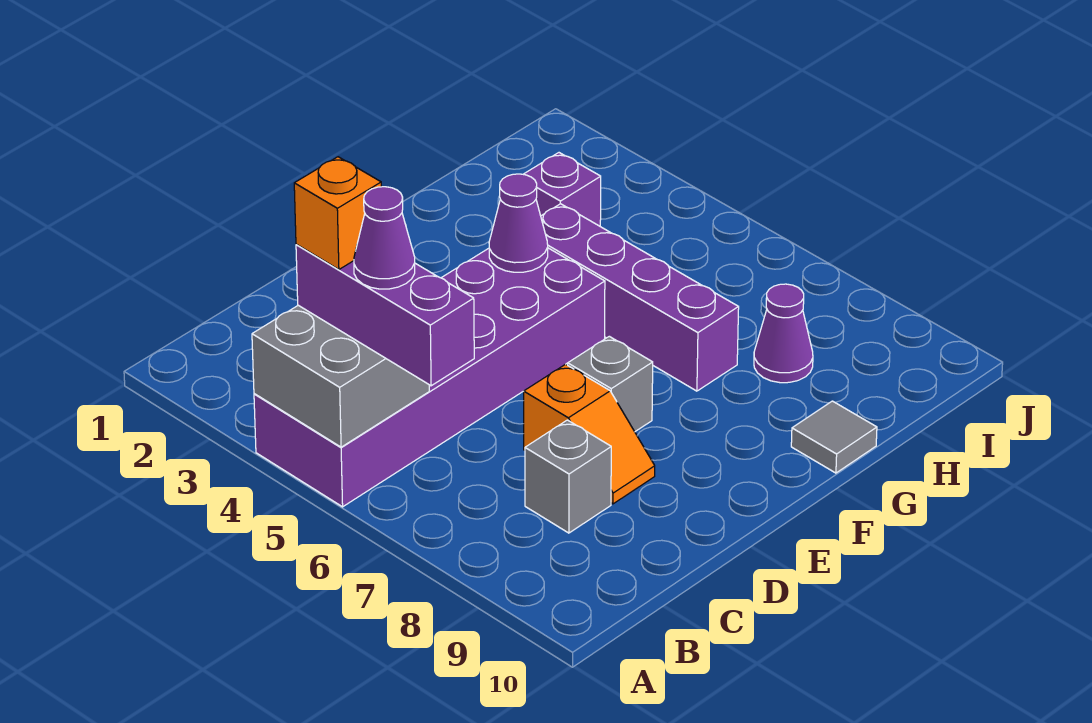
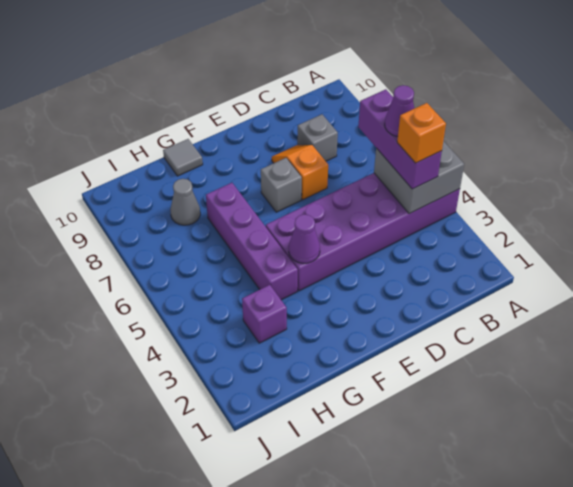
purple cone H8 level 1 -> grey cone H8 level 1

